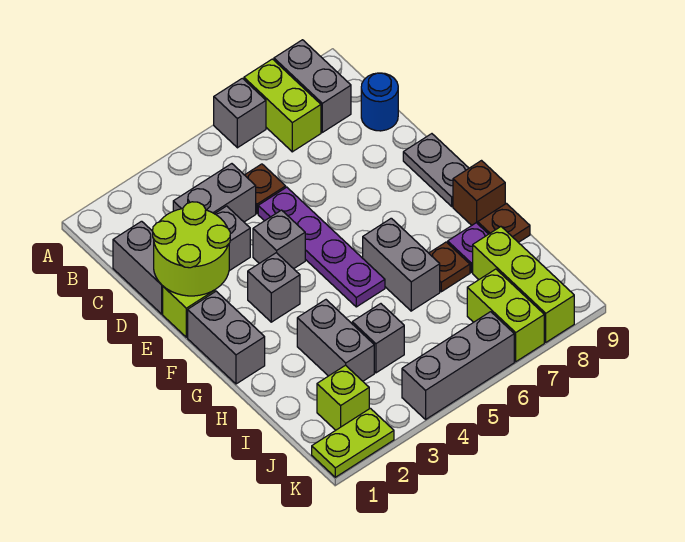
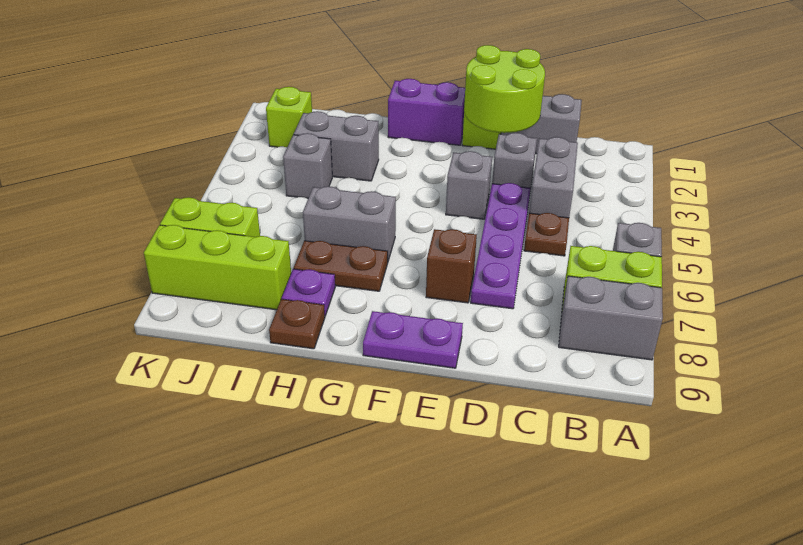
blue round brick C9 level 1 -> none
purple plate D5:G5 level 1 -> purple plate D4:D7 level 1
grey plate E9:F9 level 1 -> purple plate E9:F9 level 1
grey brick F1:G1 level 1 -> purple brick F1:G1 level 1
grey brick F3 level 1 -> none
brown brick G9 level 1 -> brown brick E7 level 1
brown plate H7 level 1 -> brown plate G7:H7 level 1
lime plate K1:K2 level 1 -> none
grey brick K4:K6 level 1 -> none

